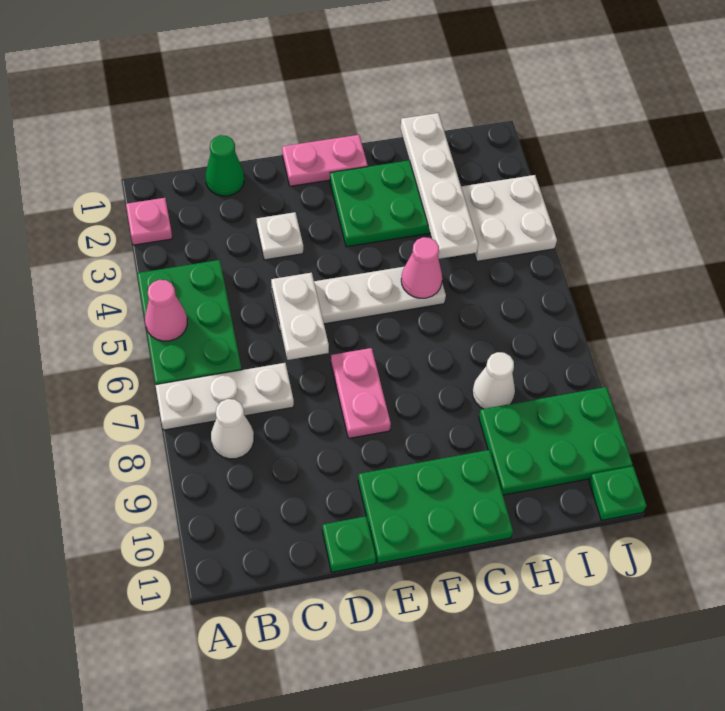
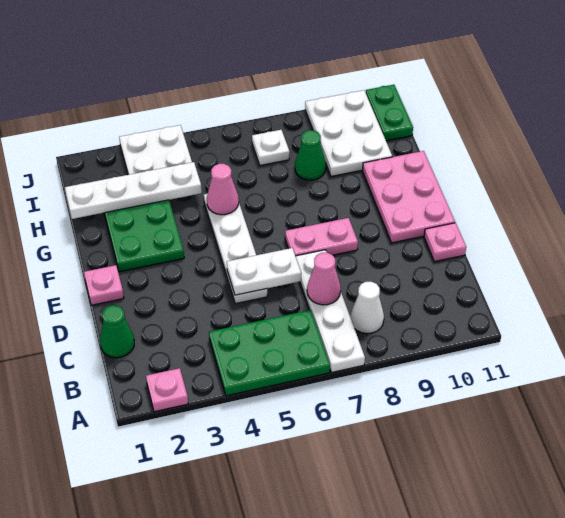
pink cone A5 level 2 -> pink cone C7 level 2
white plate A7:C7 level 1 -> white plate A7:D7 level 1
white plate D3 level 1 -> white plate I7 level 1
green plate D11 level 1 -> pink plate D11 level 1
pink plate E1:F1 level 1 -> pink plate E1 level 1
green plate E10:G11 level 1 -> pink plate E10:G11 level 1
white cone H8 level 1 -> green cone H8 level 1
green plate H9:J10 level 1 -> white plate H9:J10 level 1
green plate J11 level 1 -> green plate I11:J11 level 1

